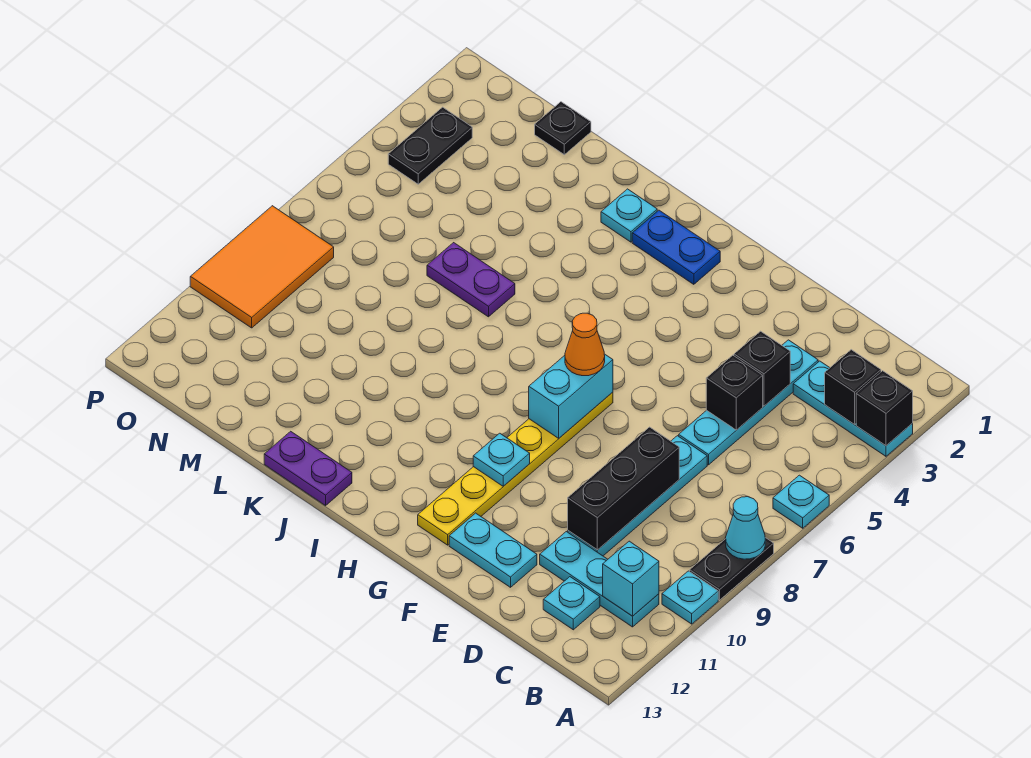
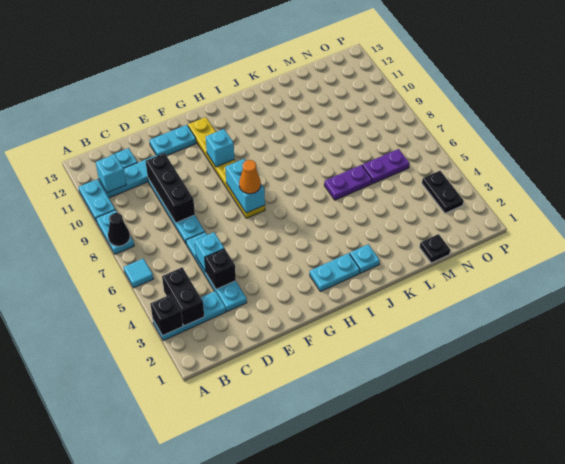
cyan plate A6 level 1 -> cyan tile A6 level 1
black plate A8:A9 level 1 -> cyan plate A8:A9 level 1
cyan cone A8 level 2 -> black cone A8 level 2
cyan plate A10 level 1 -> cyan plate A10:A11 level 1
black brick B3 level 2 -> black brick B3:B4 level 2
black brick D5 level 2 -> cyan brick D5 level 2
cyan plate G10 level 2 -> cyan brick G10 level 2
blue plate H2:I2 level 1 -> cyan plate H2:I2 level 1
purple plate J13:K13 level 1 -> purple plate M6:N6 level 1
orange tile O8:P10 level 1 -> none

